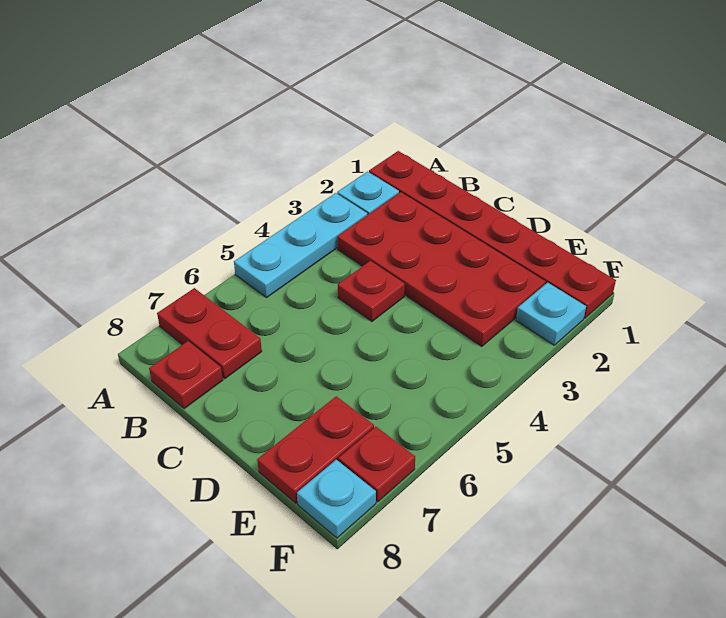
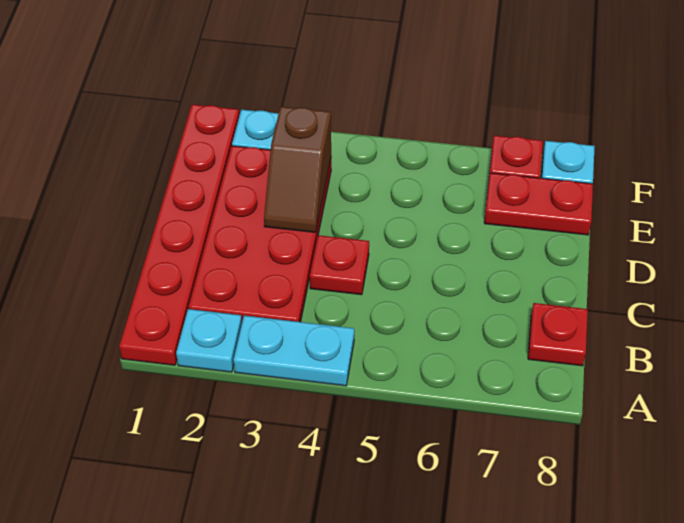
cyan plate A3:A5 level 1 -> cyan plate A3:A4 level 1
red plate A7:B7 level 1 -> none
none -> brown slope D3:E3 level 2 top E

